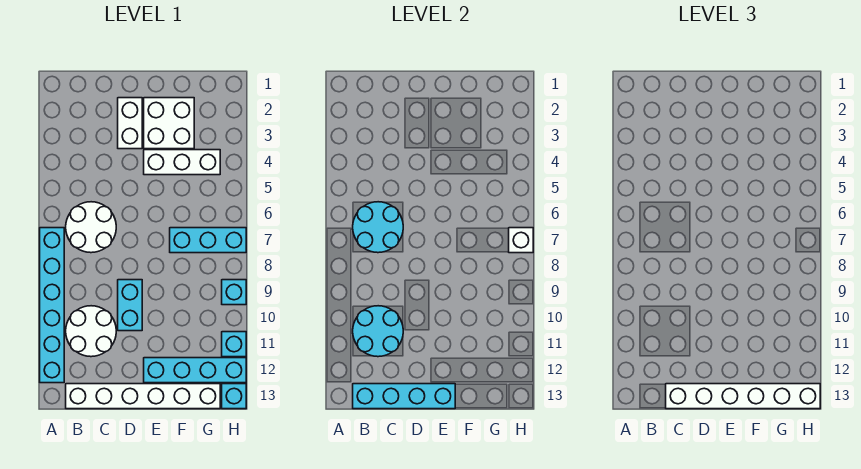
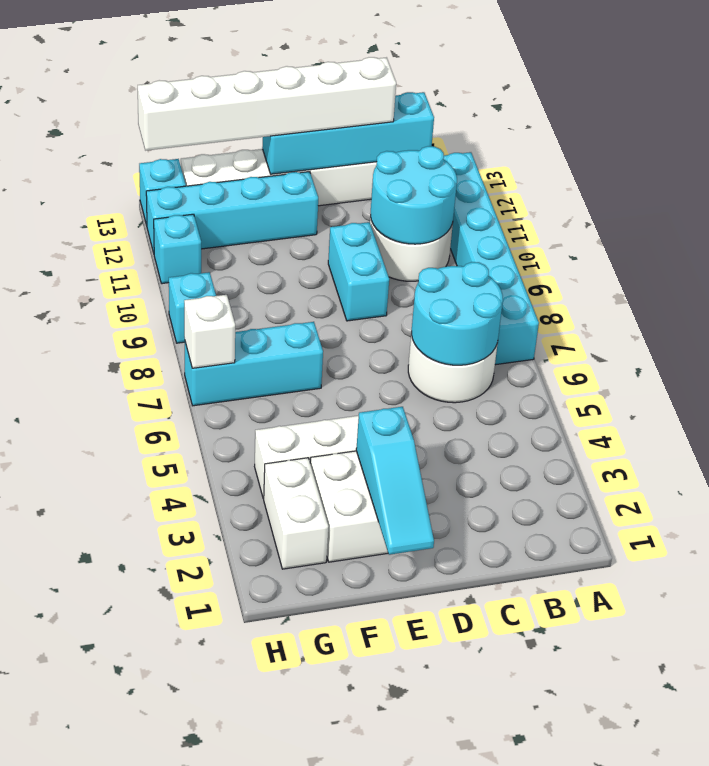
white brick D2:D3 level 1 -> white brick G2:G3 level 1
none -> cyan slope E1:E3 level 2 top 3

